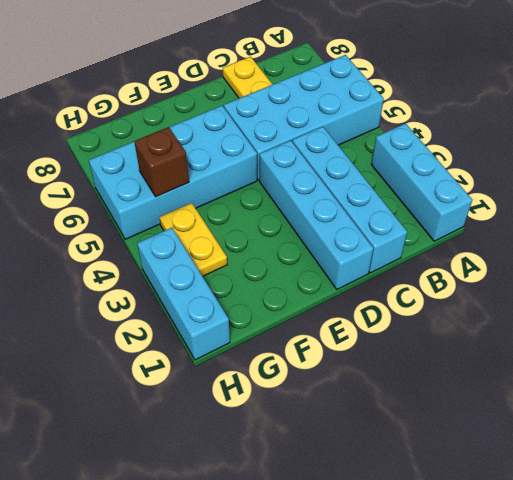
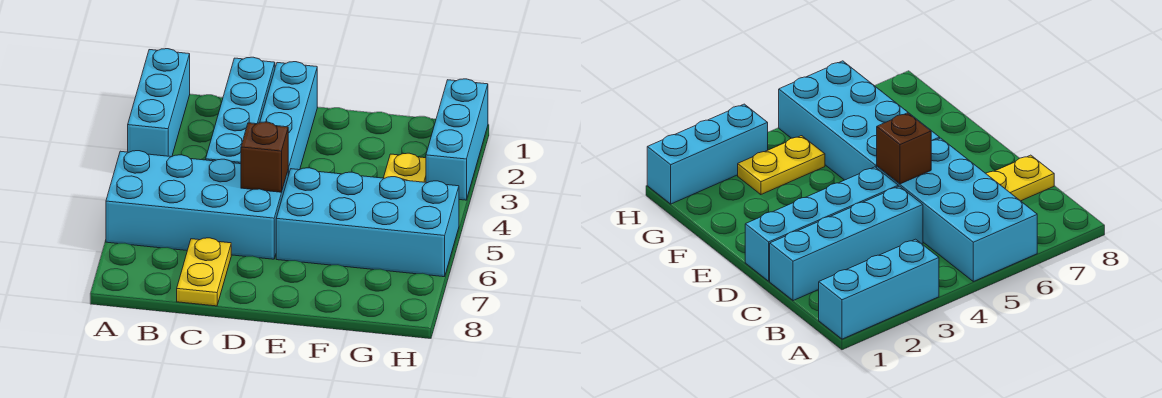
brown brick G5 level 2 -> brown brick D5 level 2

